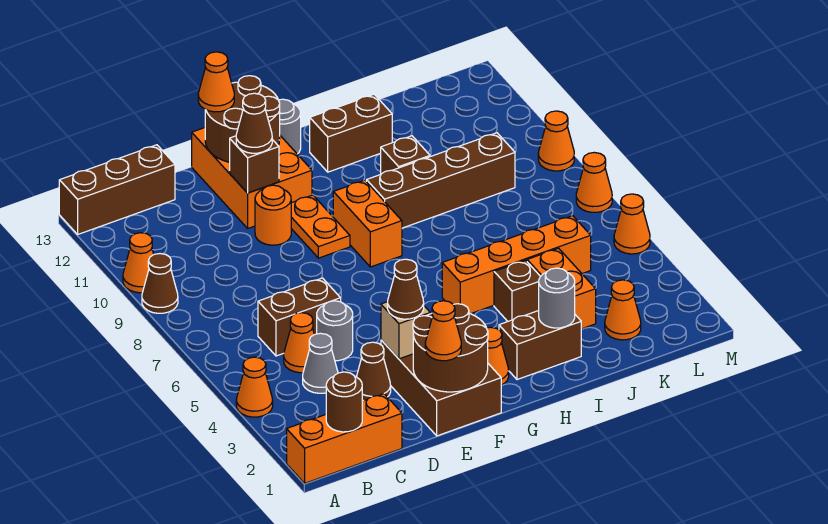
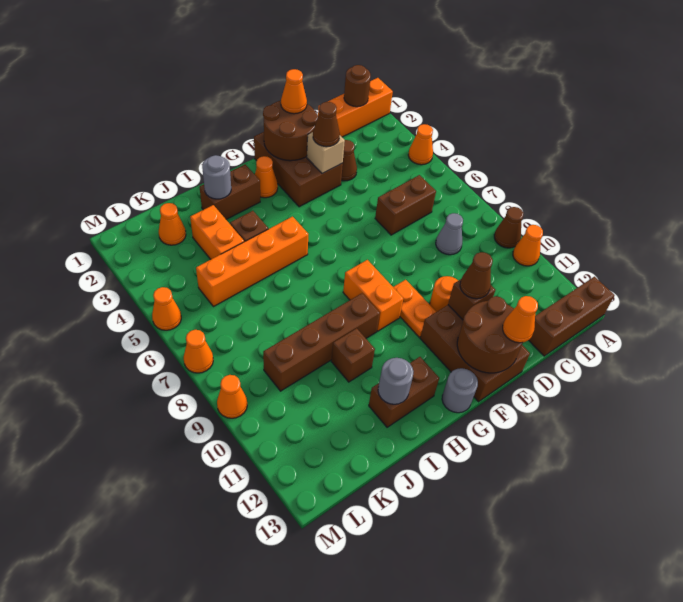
grey cone C4 level 1 -> grey cone C8 level 1
orange cone C5 level 1 -> none
grey round brick D5 level 1 -> grey round brick I12 level 2
orange brick E11:F13 level 1 -> brown brick E11:F13 level 1

